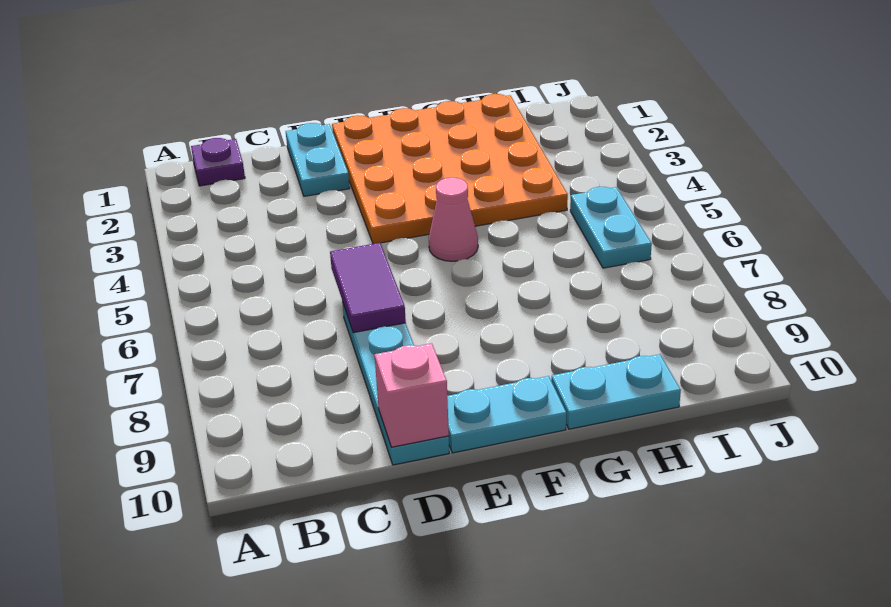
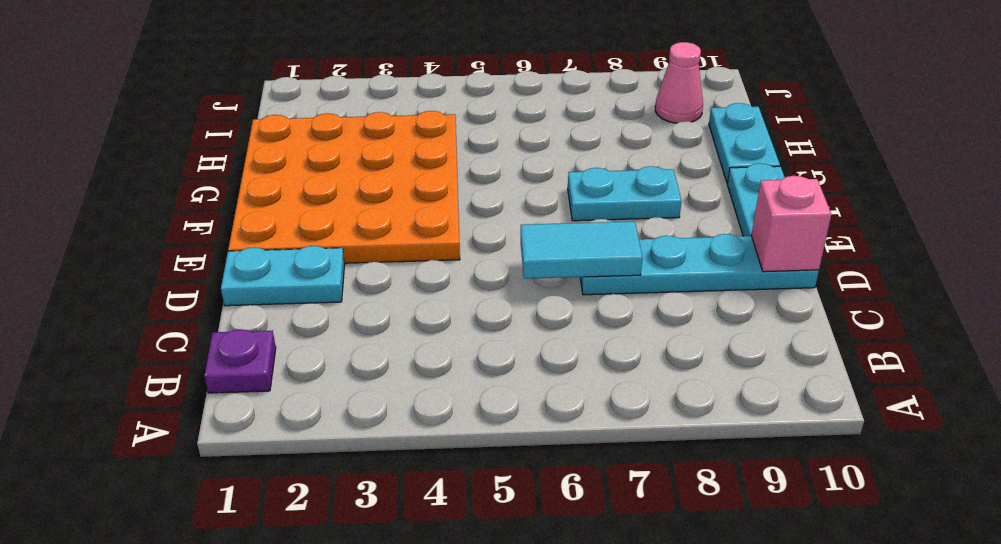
purple tile D6:D7 level 2 -> cyan tile D6:D7 level 2
pink cone F5 level 1 -> pink cone I9 level 1
cyan plate I5:I6 level 1 -> cyan plate F7:F8 level 1

